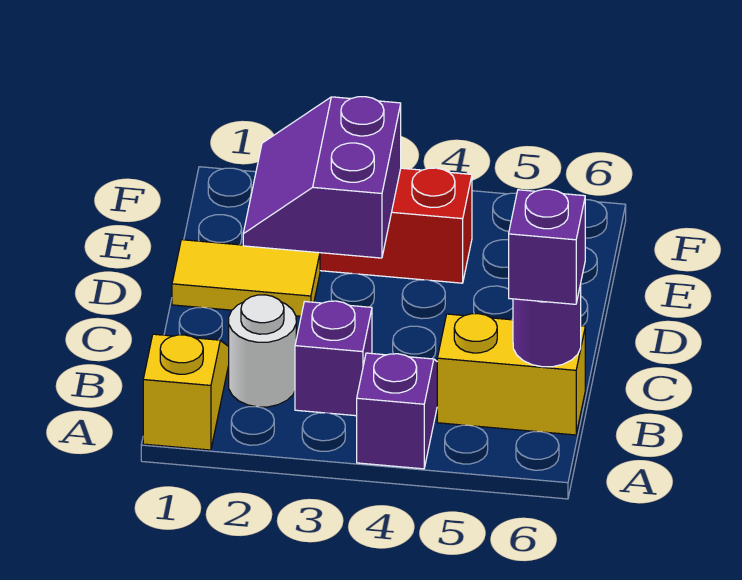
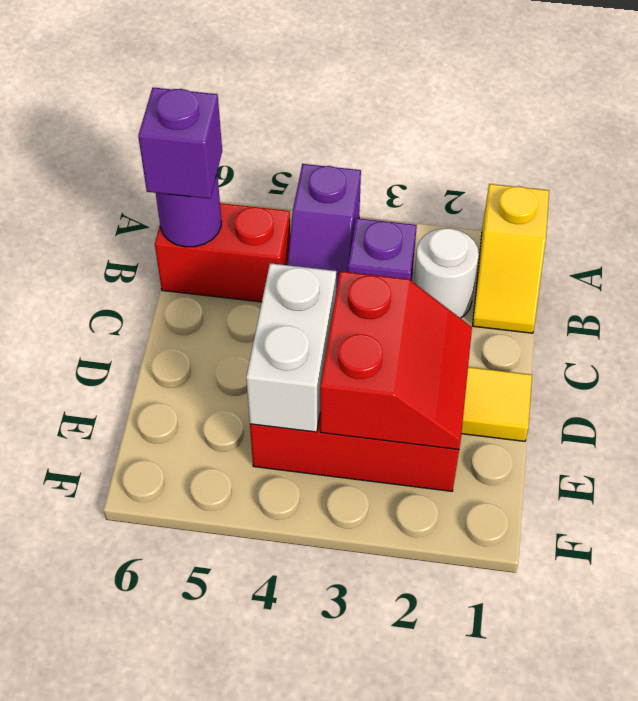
yellow brick B5:B6 level 1 -> red brick B5:B6 level 1
purple slope D2:E3 level 2 top 3 -> red slope D2:E3 level 2 top 3
none -> white brick D4:E4 level 2

